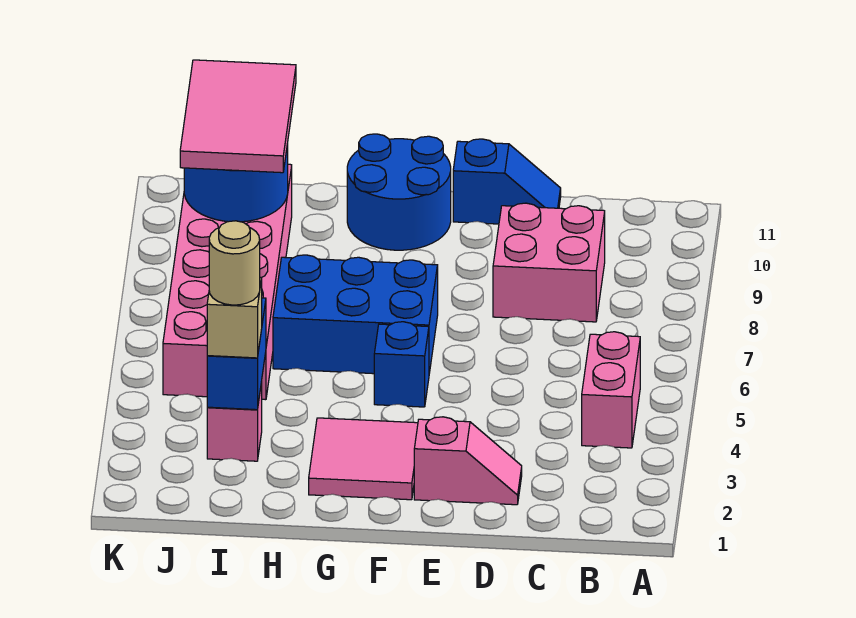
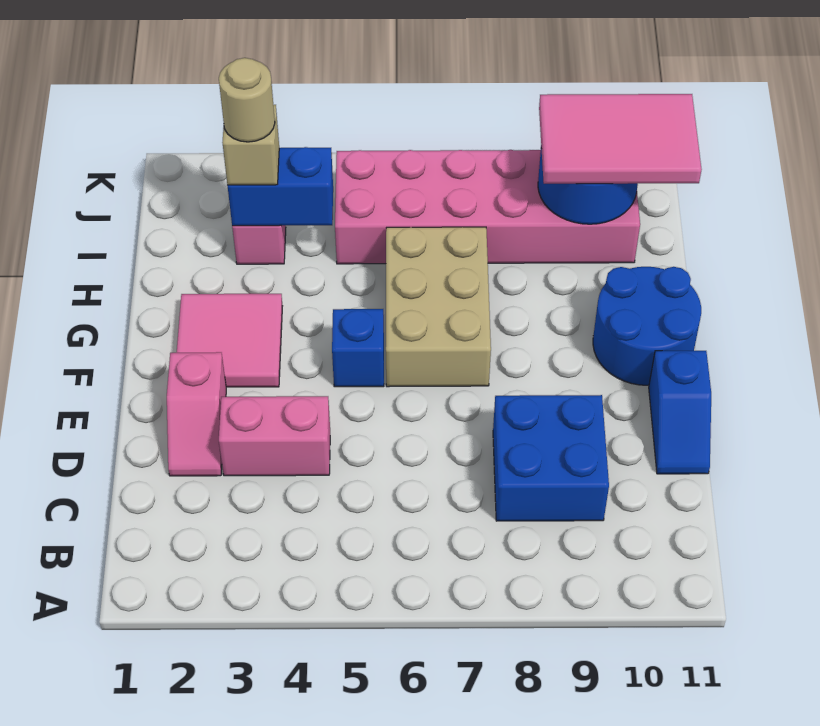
pink brick B4:B5 level 1 -> pink brick D3:D4 level 1
pink brick C8:D9 level 1 -> blue brick C8:D9 level 1
blue brick F6:H7 level 1 -> tan brick F6:H7 level 1

